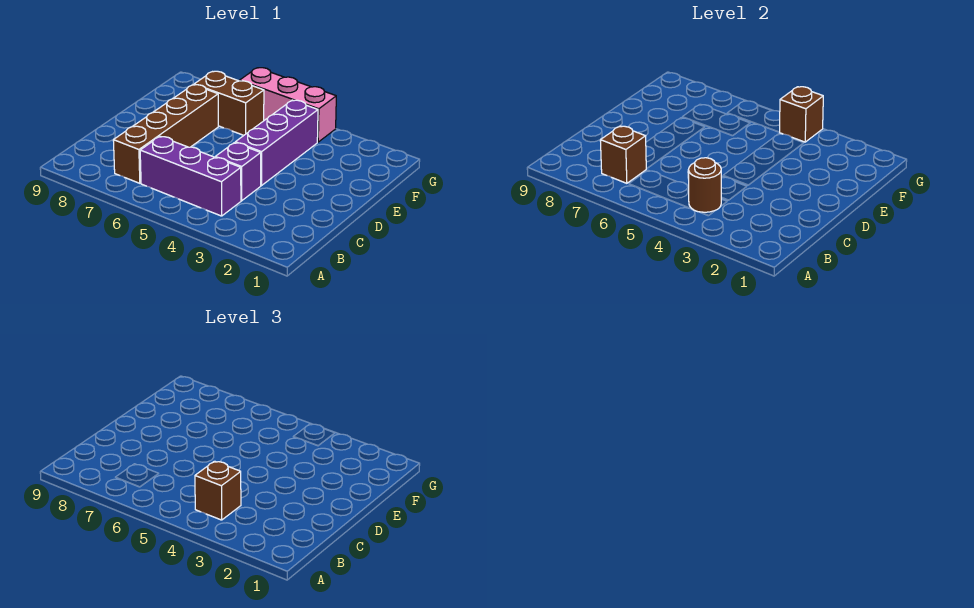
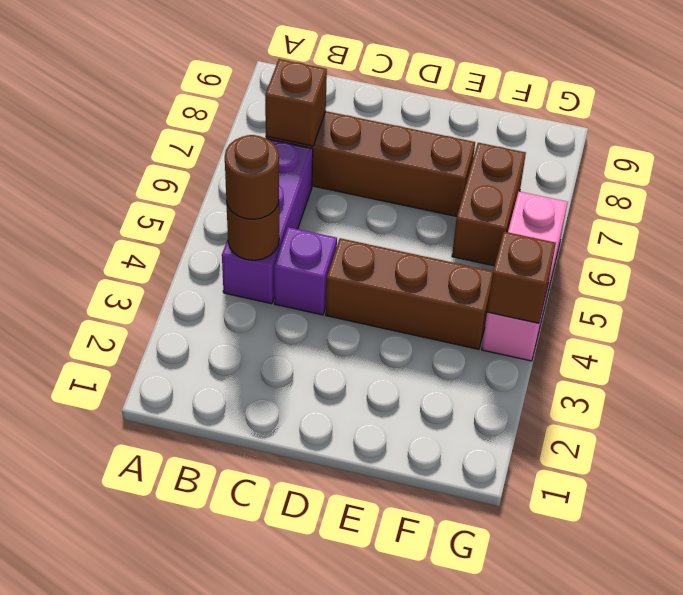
brown brick B4 level 3 -> brown round brick B4 level 3
purple brick D4:F4 level 1 -> brown brick D4:F4 level 1

